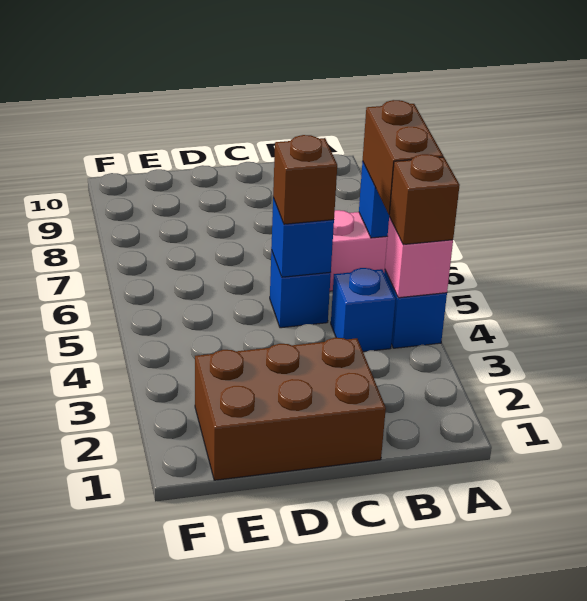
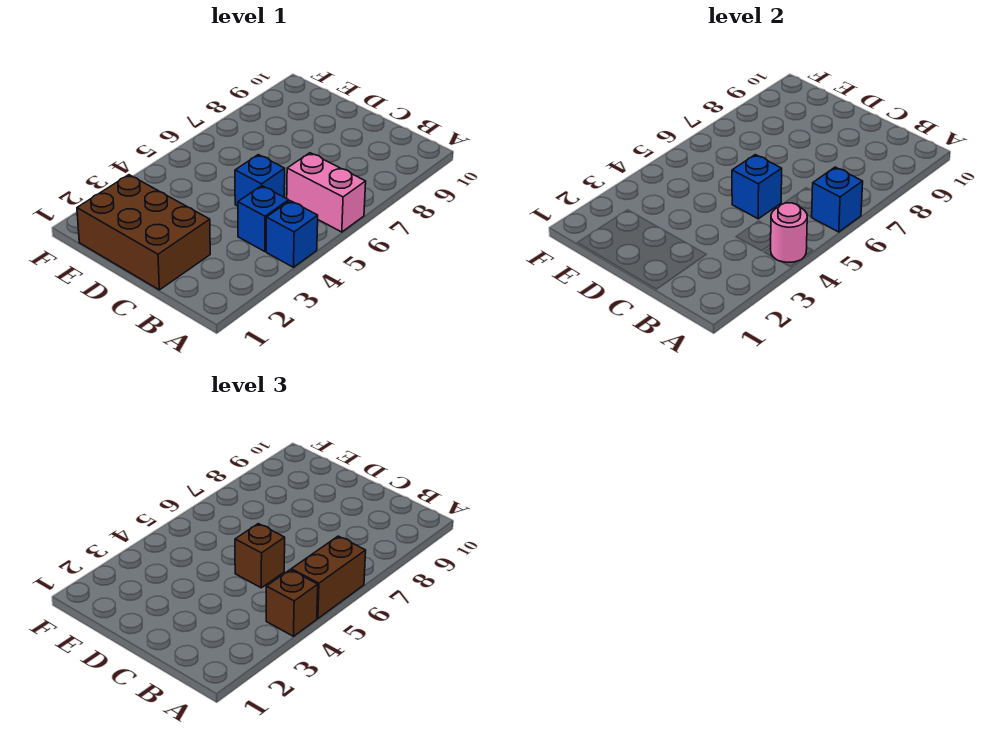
pink brick A4 level 2 -> pink round brick A4 level 2

